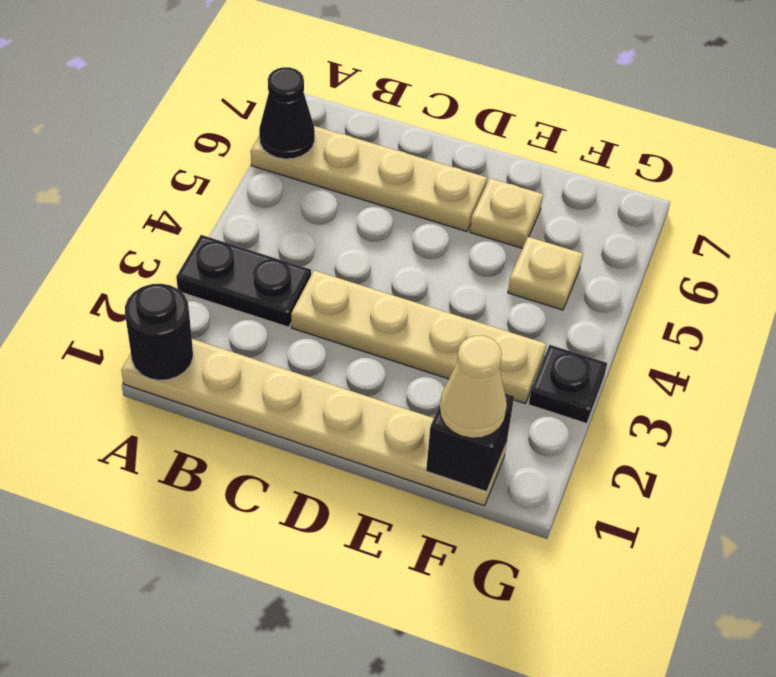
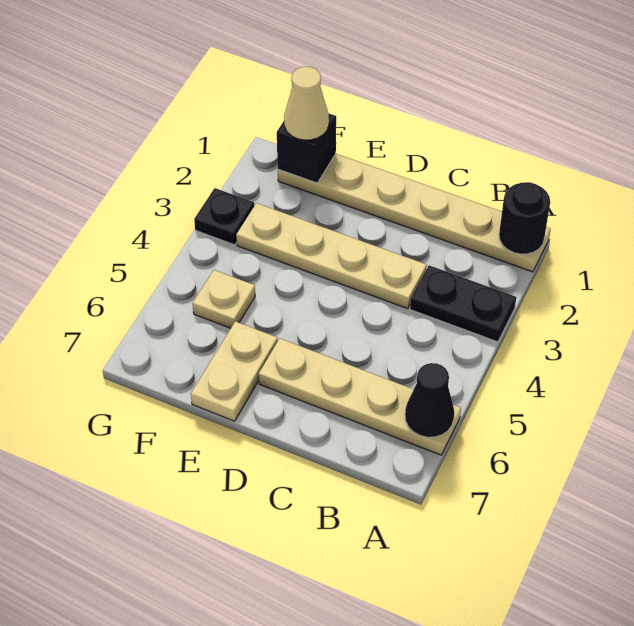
tan plate E6 level 1 -> tan plate E6:E7 level 1

